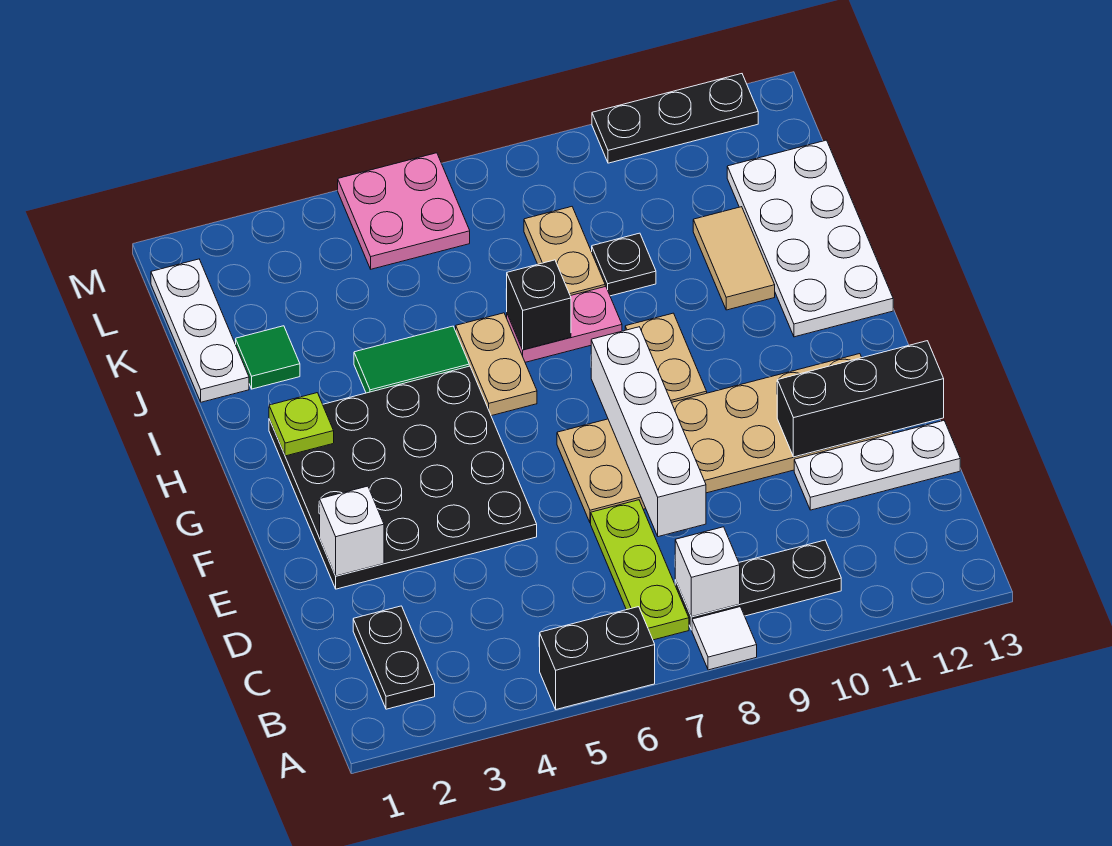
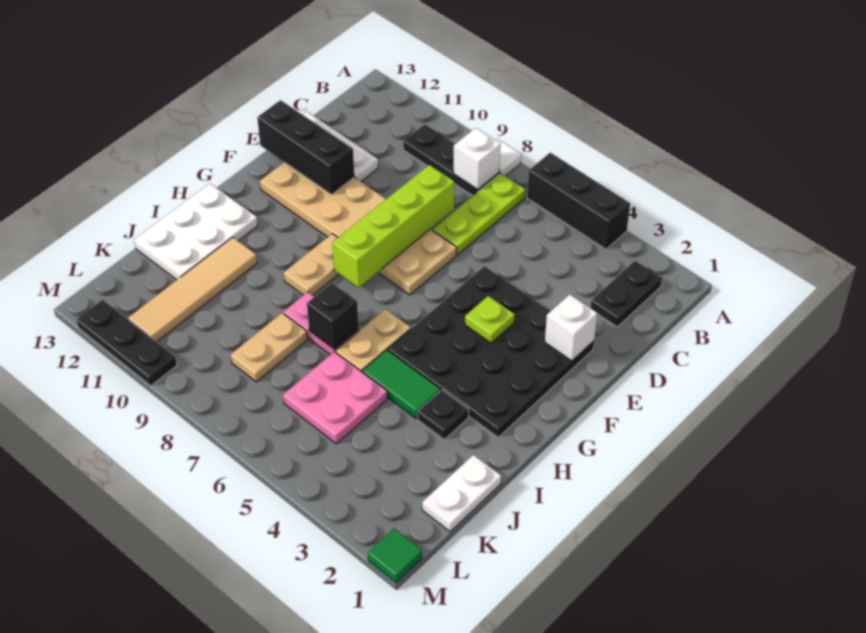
black brick A5:A6 level 1 -> black brick A4:A6 level 1
white brick D8:G8 level 2 -> lime brick D8:G8 level 2
lime plate H2 level 2 -> lime plate F4 level 2
white plate H12:K13 level 1 -> white plate H12:J13 level 1
tan tile I11:J11 level 1 -> tan tile I11:L11 level 1
white plate J1:L1 level 1 -> white plate J1:K1 level 1
green tile J2 level 1 -> green tile M1 level 1
black plate J9 level 1 -> black plate I3 level 1
pink plate L5:M6 level 1 -> pink plate J5:K6 level 1

